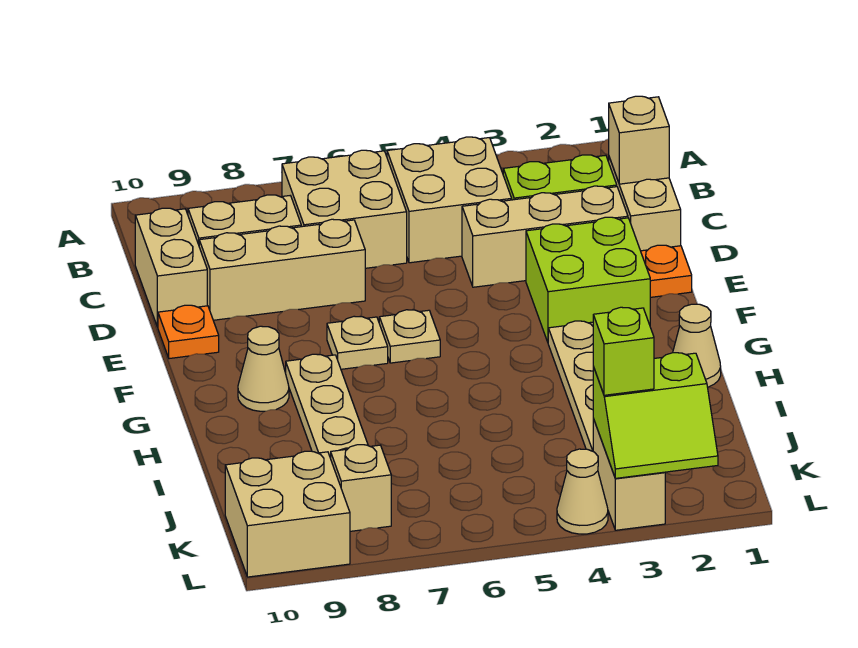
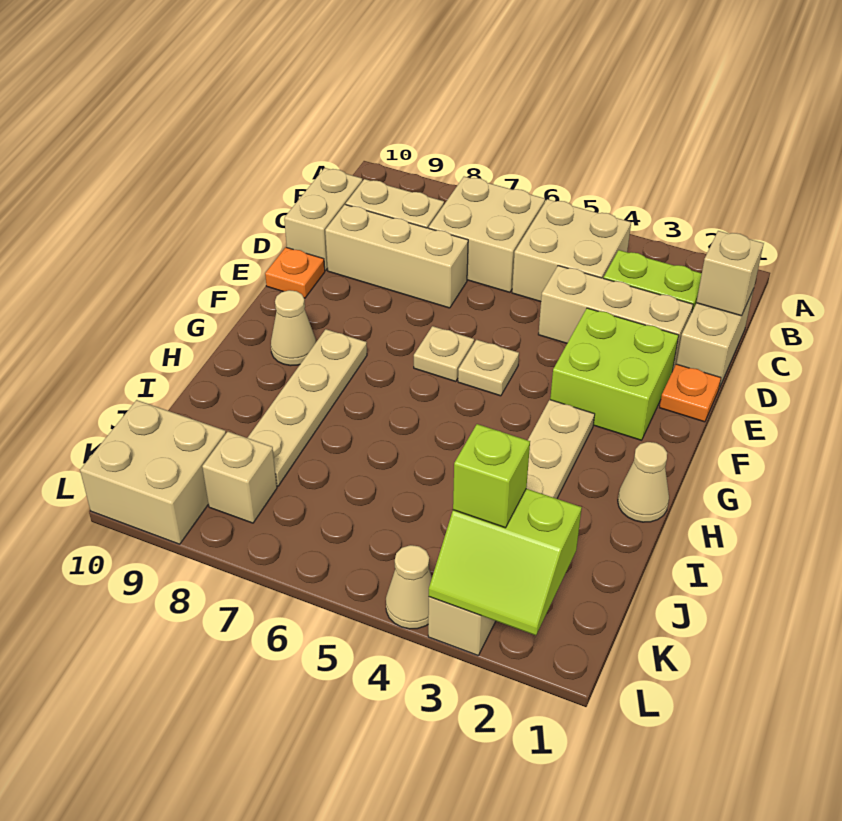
tan plate F7 level 1 -> tan plate F5 level 1

